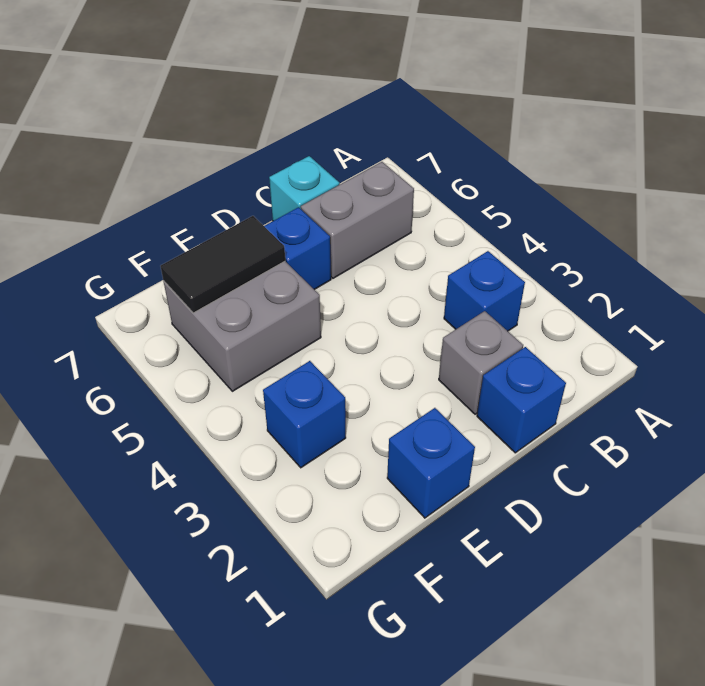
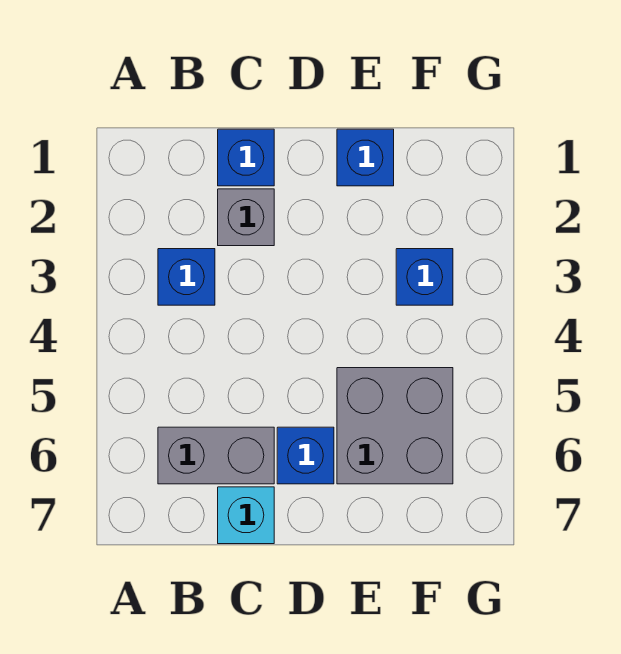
black tile E6:F6 level 2 -> none

